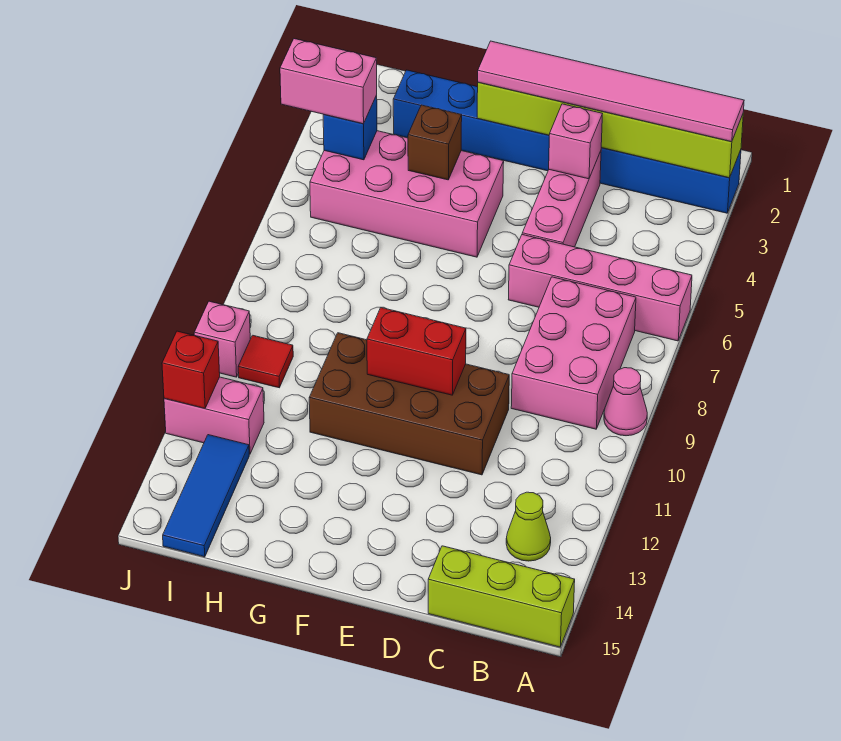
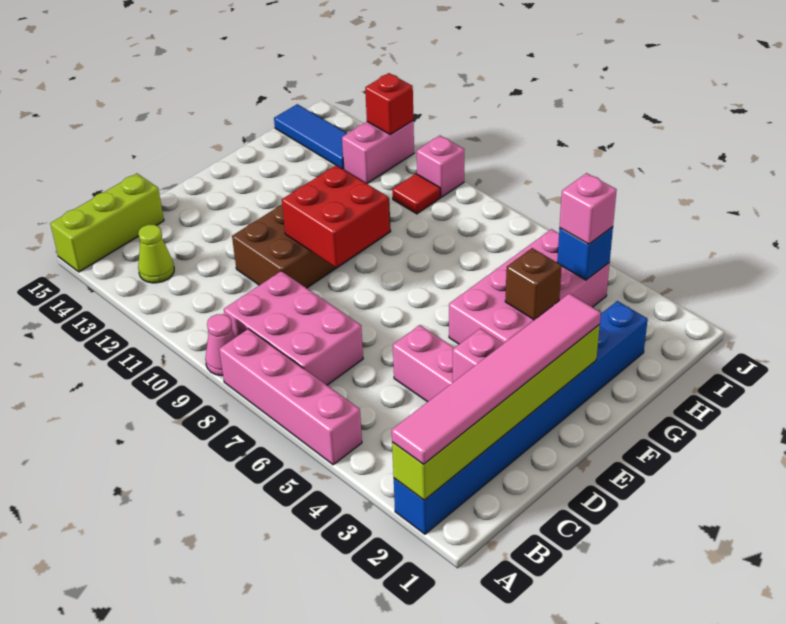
pink brick A6:D6 level 1 -> pink brick A5:A8 level 1
red brick E10:F10 level 2 -> red brick E9:F10 level 2
pink brick I4:J4 level 3 -> pink brick I4 level 3

